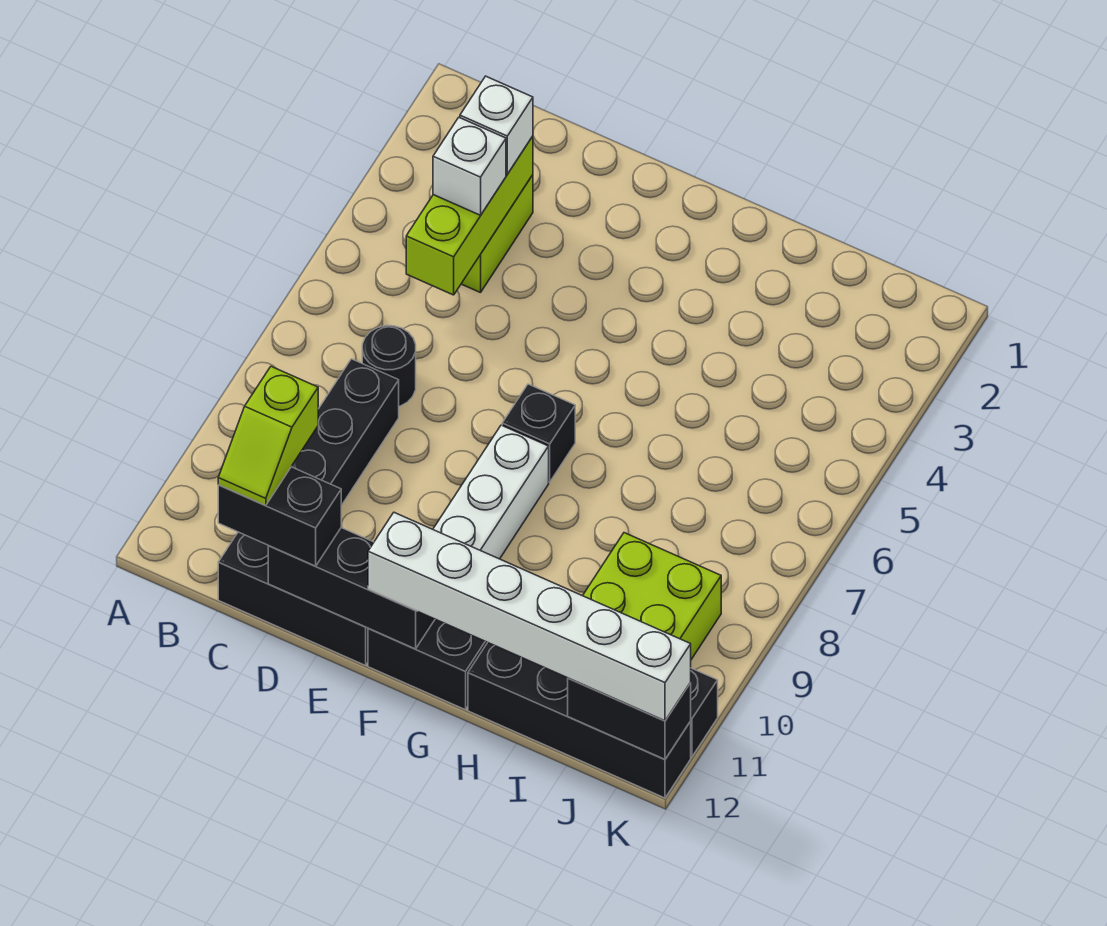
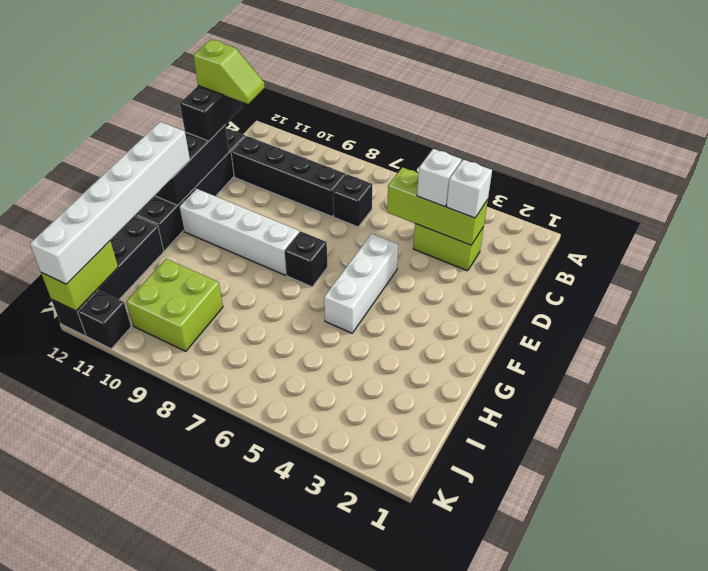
black round brick C7 level 1 -> black brick C7 level 1
lime slope C11:C12 level 4 top 11 -> lime slope C11:C12 level 4 top 12
none -> white brick E5:G5 level 1
black brick J12:K12 level 2 -> lime brick J12:K12 level 2

